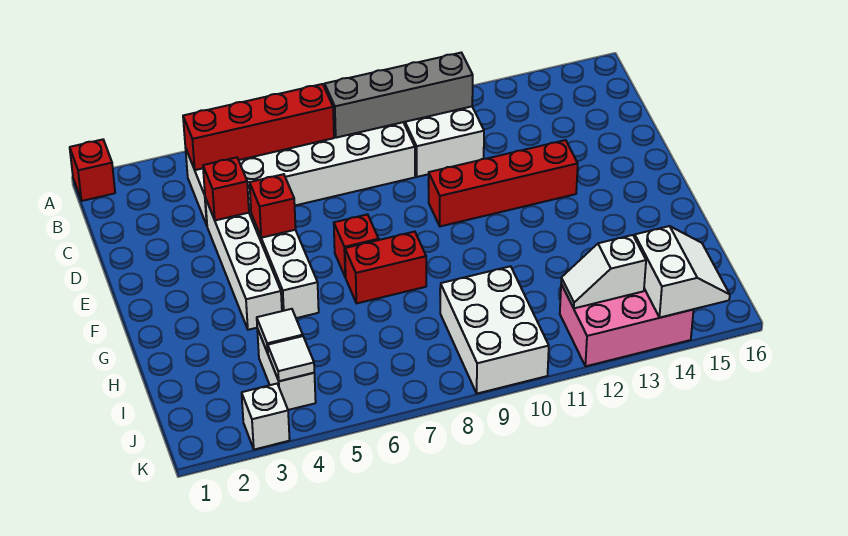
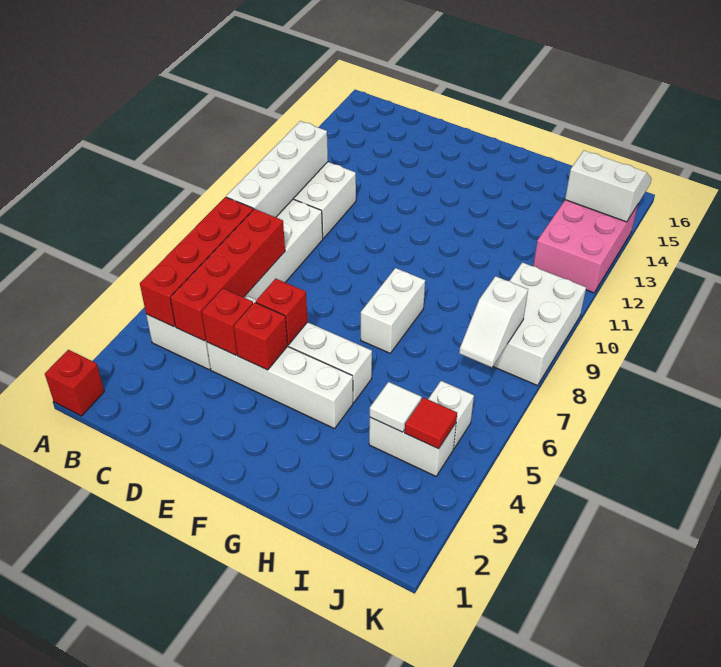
grey brick B8:B11 level 2 -> white brick B8:B11 level 2
red brick E10:E13 level 1 -> red brick C4:C7 level 2
red brick F7 level 1 -> red brick E4 level 2
red brick G7:G8 level 1 -> white brick G7:G8 level 1
white brick I9:K10 level 1 -> white brick J8:K10 level 1
white tile J4 level 2 -> red tile J4 level 2
white slope J12:J13 level 2 top 13 -> white slope J7:J8 level 2 top 8
white brick K3 level 1 -> white brick J5 level 1

